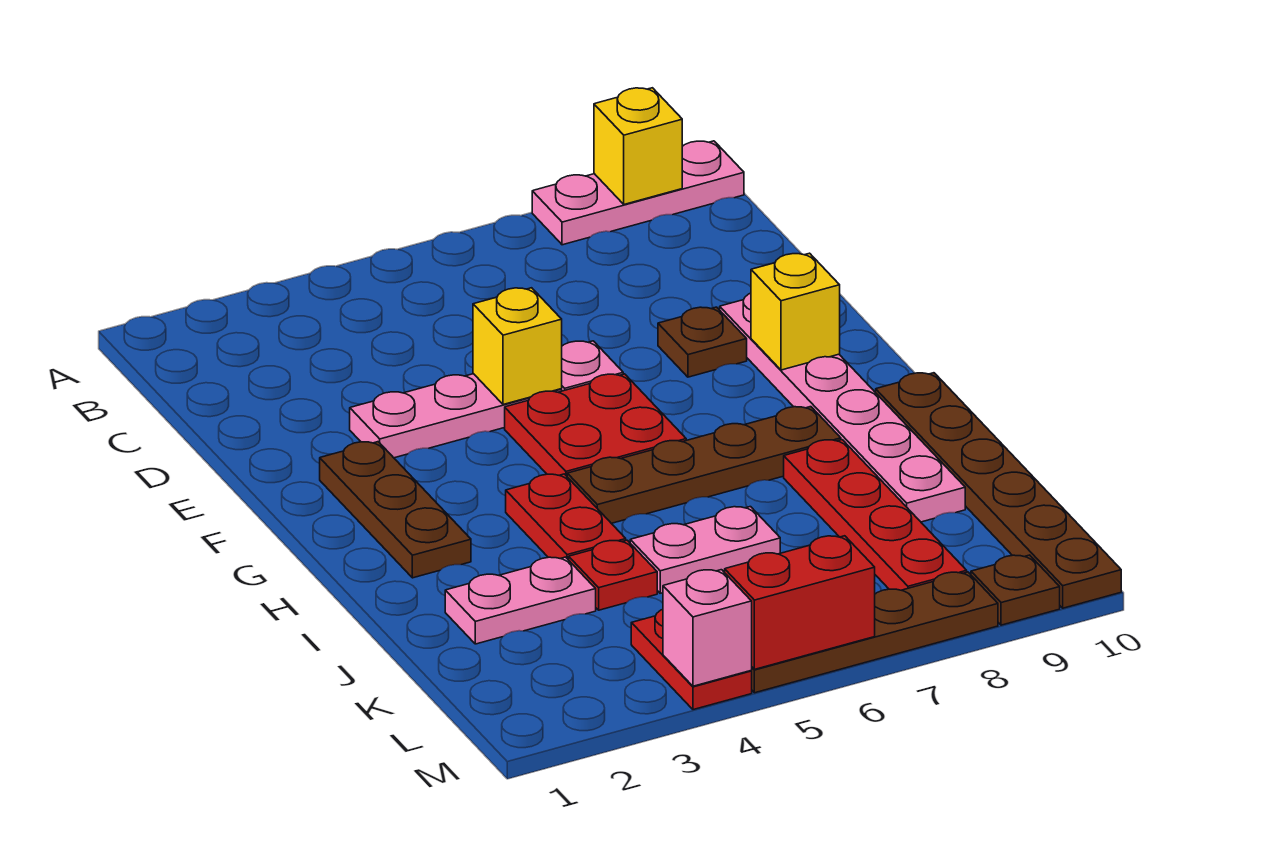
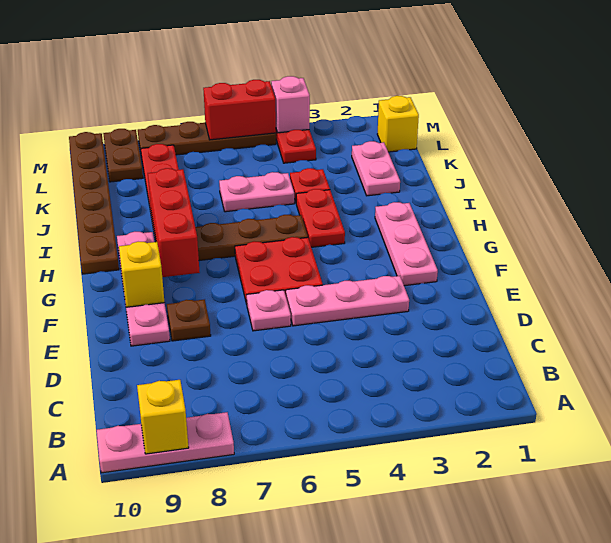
yellow brick E5 level 2 -> yellow brick L1 level 1
pink plate E9:J9 level 1 -> pink plate E9:H9 level 1
brown plate F2:H2 level 1 -> pink plate F2:H2 level 1
none -> red brick G8:I8 level 2
pink plate J2:J3 level 1 -> pink plate J2:K2 level 1
brown plate M9 level 1 -> brown plate L9:M9 level 1

